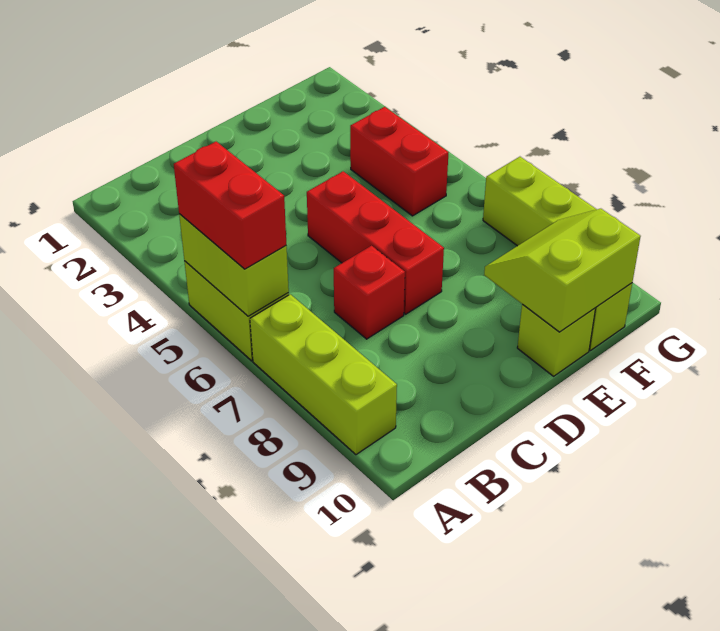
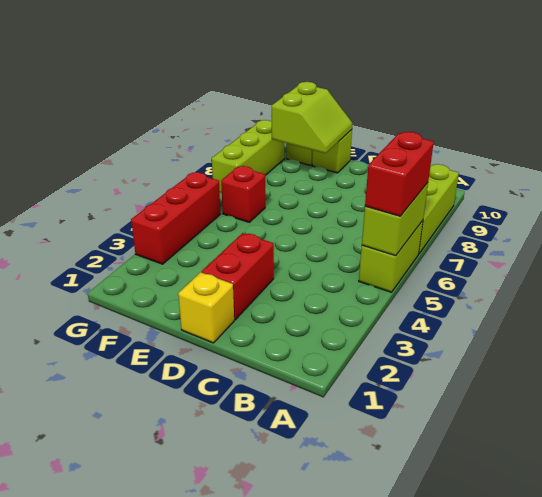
red brick C7 level 1 -> red brick F6 level 1
none -> yellow brick D1 level 1
red brick D5:D7 level 1 -> red brick G3:G5 level 1
lime slope E9:F10 level 2 top 10 -> lime slope E9:F10 level 2 top F
red brick F4:F5 level 1 -> red brick D2:D3 level 1

